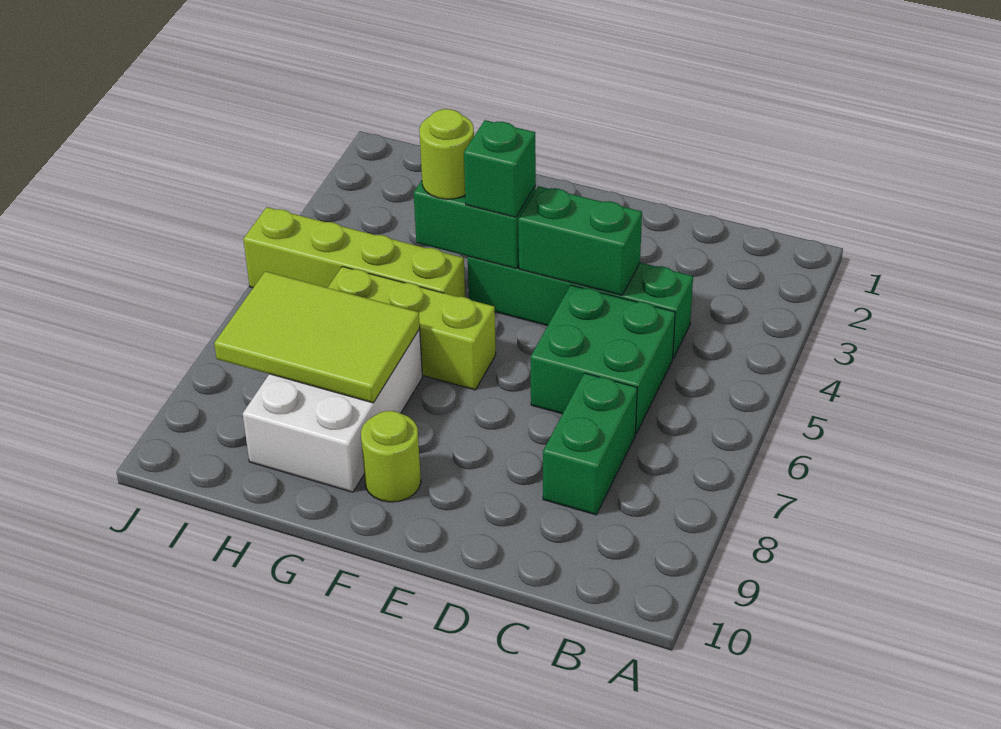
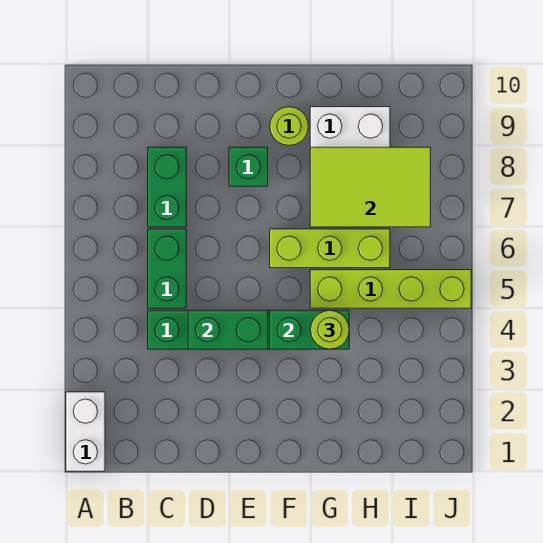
none -> white brick A1:A2 level 1
green brick C5:D6 level 1 -> green brick C5:C6 level 1
green brick F4 level 3 -> green brick E8 level 1

